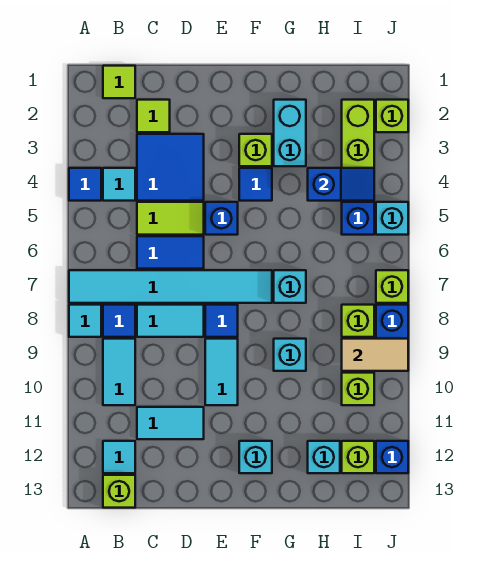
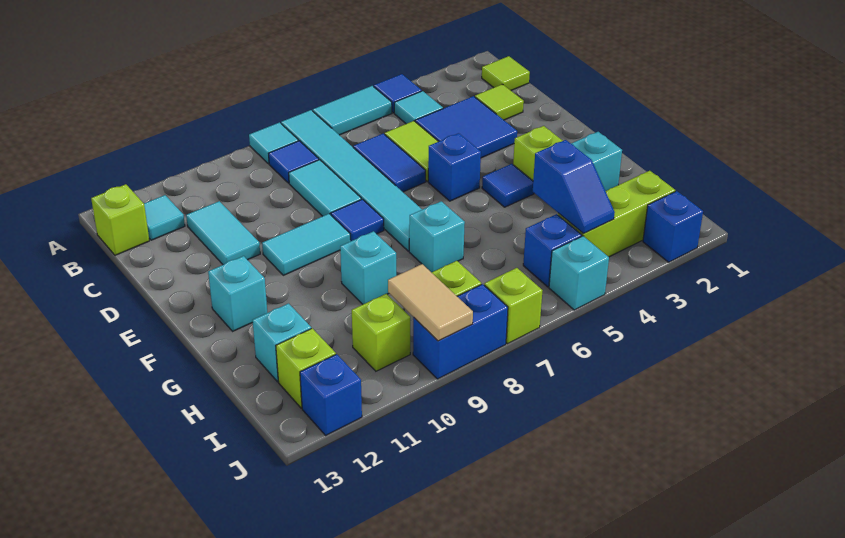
cyan tile B9:B10 level 1 -> cyan tile A5:A6 level 1
lime brick J2 level 1 -> blue brick J2 level 1

